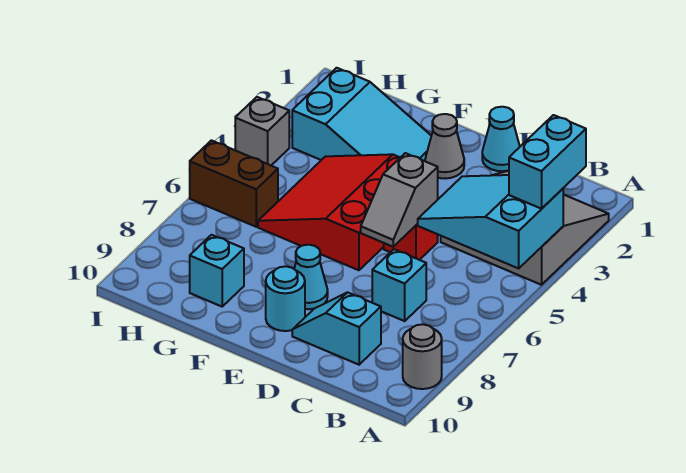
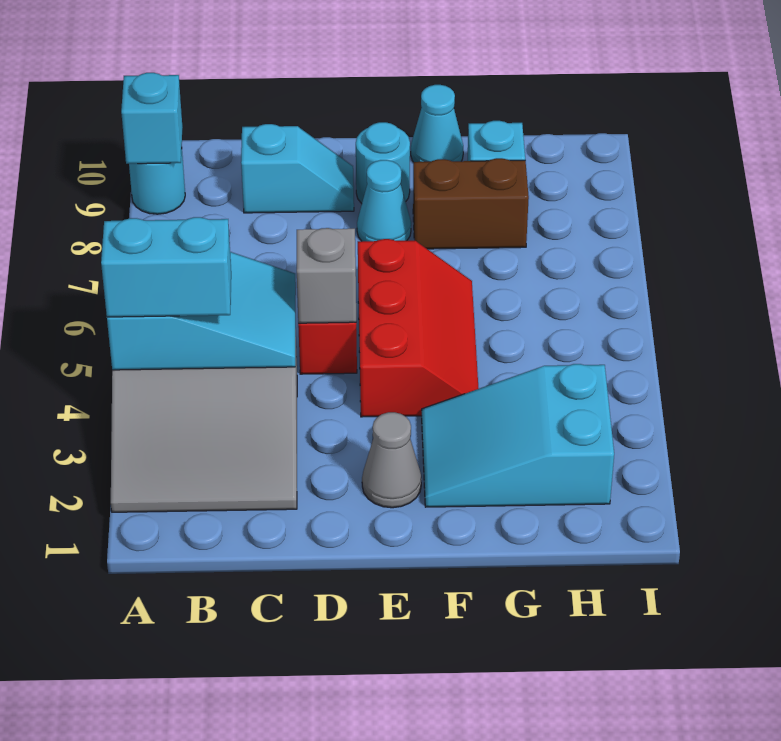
cyan brick A3:A4 level 3 -> cyan brick A4:B4 level 3
grey round brick A9 level 1 -> cyan round brick A9 level 1
cyan brick C7 level 1 -> cyan brick A9 level 2
cyan cone D1 level 1 -> cyan cone F10 level 1
red slope E4:G6 level 1 top E -> red slope E4:F6 level 1 top E
brown brick H6:I6 level 1 -> brown brick F8:G8 level 1
grey brick I4 level 1 -> none

